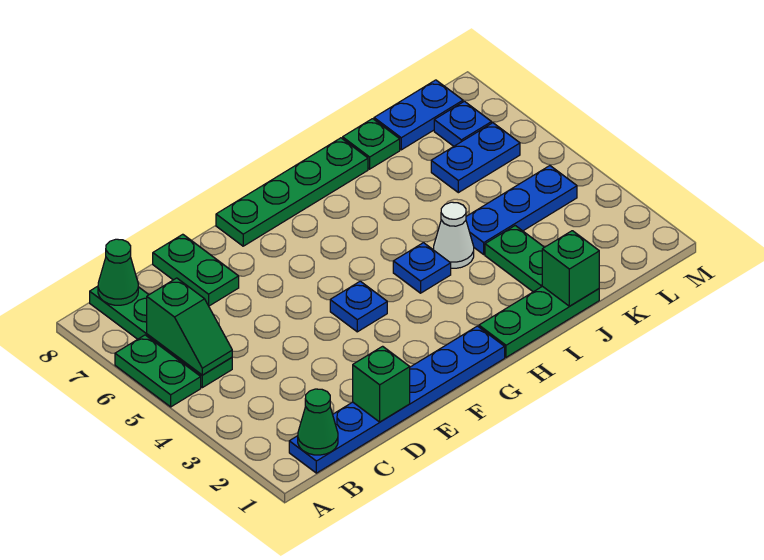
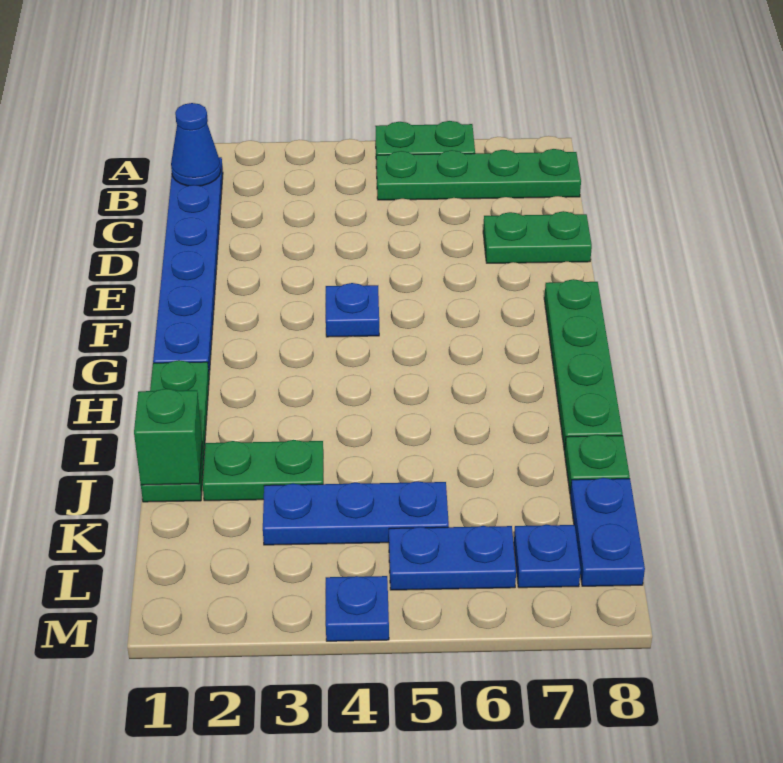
green cone B1 level 2 -> blue cone B1 level 2
green slope B5:B6 level 2 top 6 -> none
green cone B8 level 2 -> none
green brick D1 level 2 -> none
blue plate H4 level 1 -> blue plate M4 level 1
white cone I4 level 1 -> none
blue plate J4:L4 level 1 -> blue plate K3:K5 level 1
blue plate K6:L6 level 1 -> blue plate L5:L6 level 1

